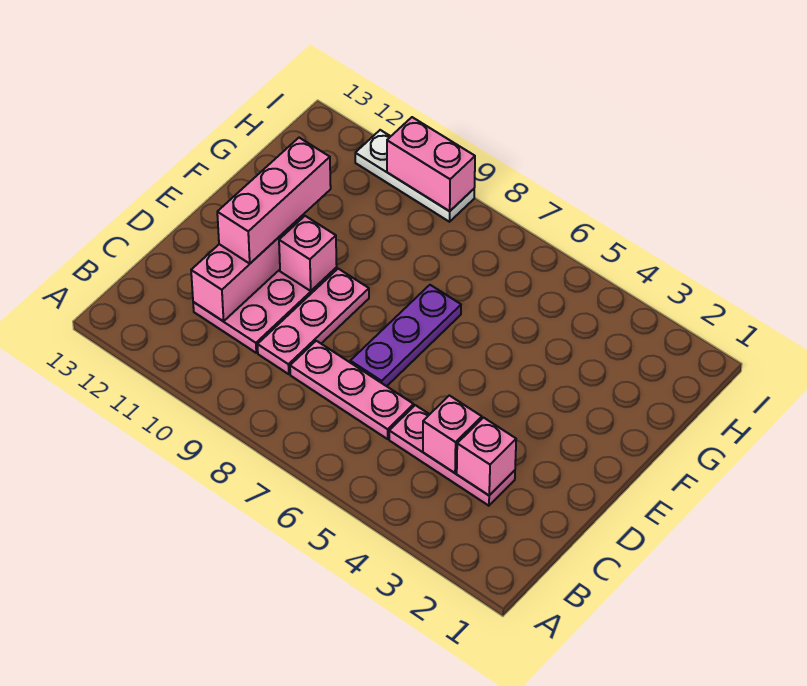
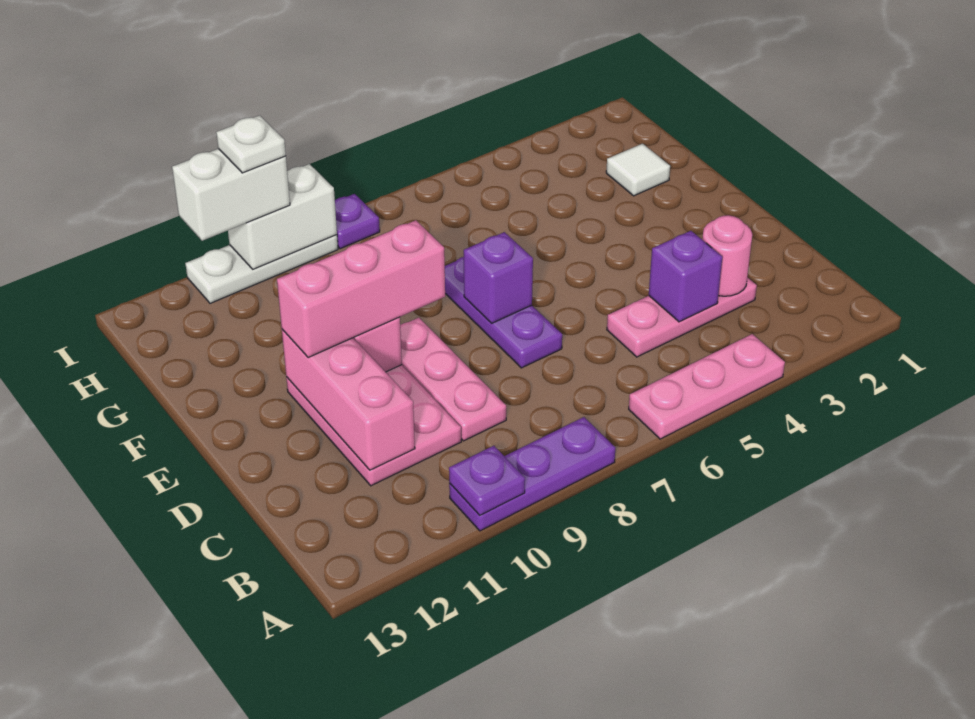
none -> purple plate A8:A10 level 1
none -> purple plate A10 level 2
pink brick C3 level 2 -> pink round brick C3 level 2
pink brick C4 level 2 -> purple brick C4 level 2
pink plate C6:C8 level 1 -> pink plate A4:A6 level 1
pink brick D11:F11 level 3 -> pink brick E9:E11 level 3
none -> purple brick E7 level 2
none -> white tile G2 level 1
none -> purple plate I8 level 1
pink brick I9:I10 level 2 -> white brick I9:I10 level 2
none -> white brick I10:I11 level 3
none -> white plate I10 level 4

